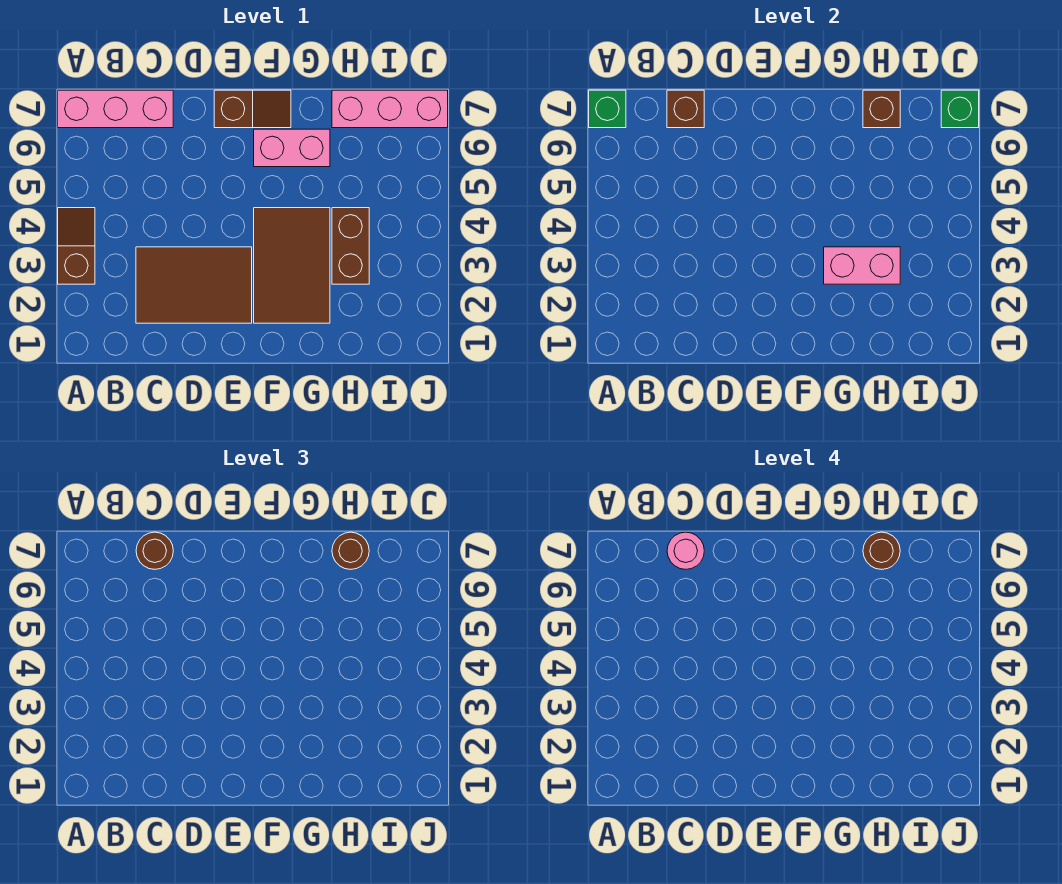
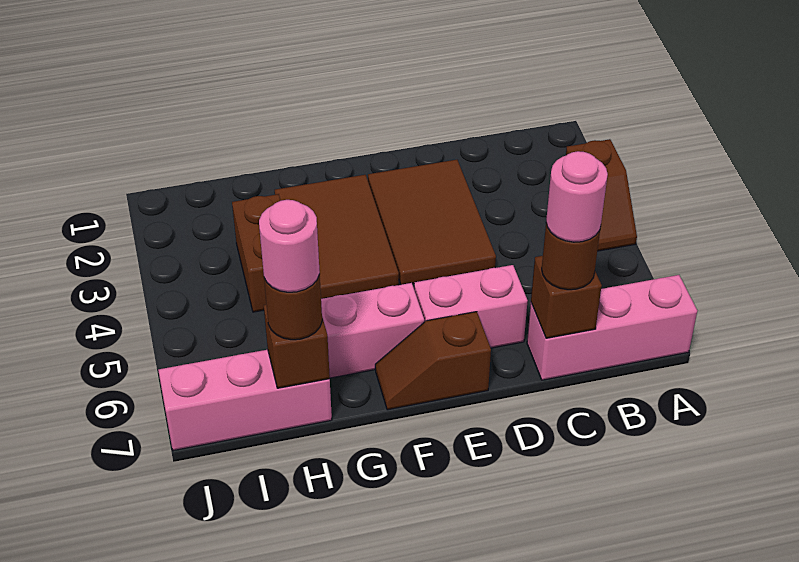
green brick A7 level 2 -> none
brown tile C2:E3 level 1 -> brown tile D2:E4 level 1
pink brick G3:H3 level 2 -> pink brick D6:E6 level 1
brown round brick H7 level 4 -> pink round brick H7 level 4
green brick J7 level 2 -> none

